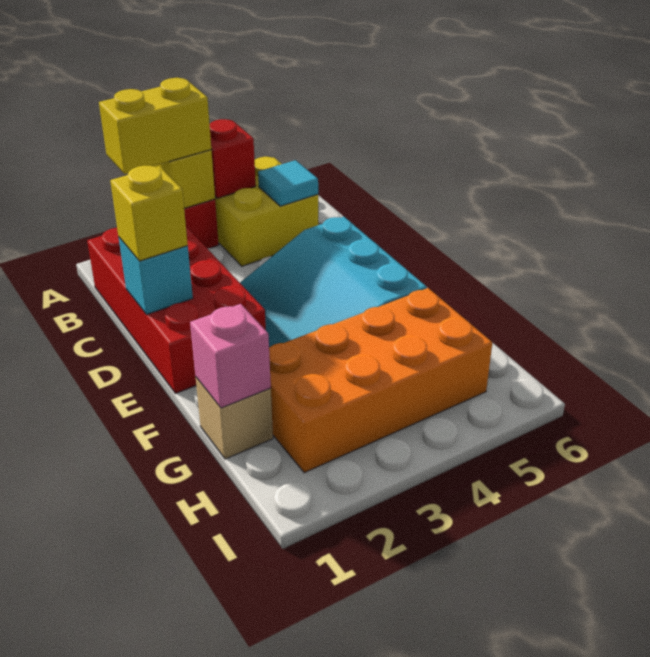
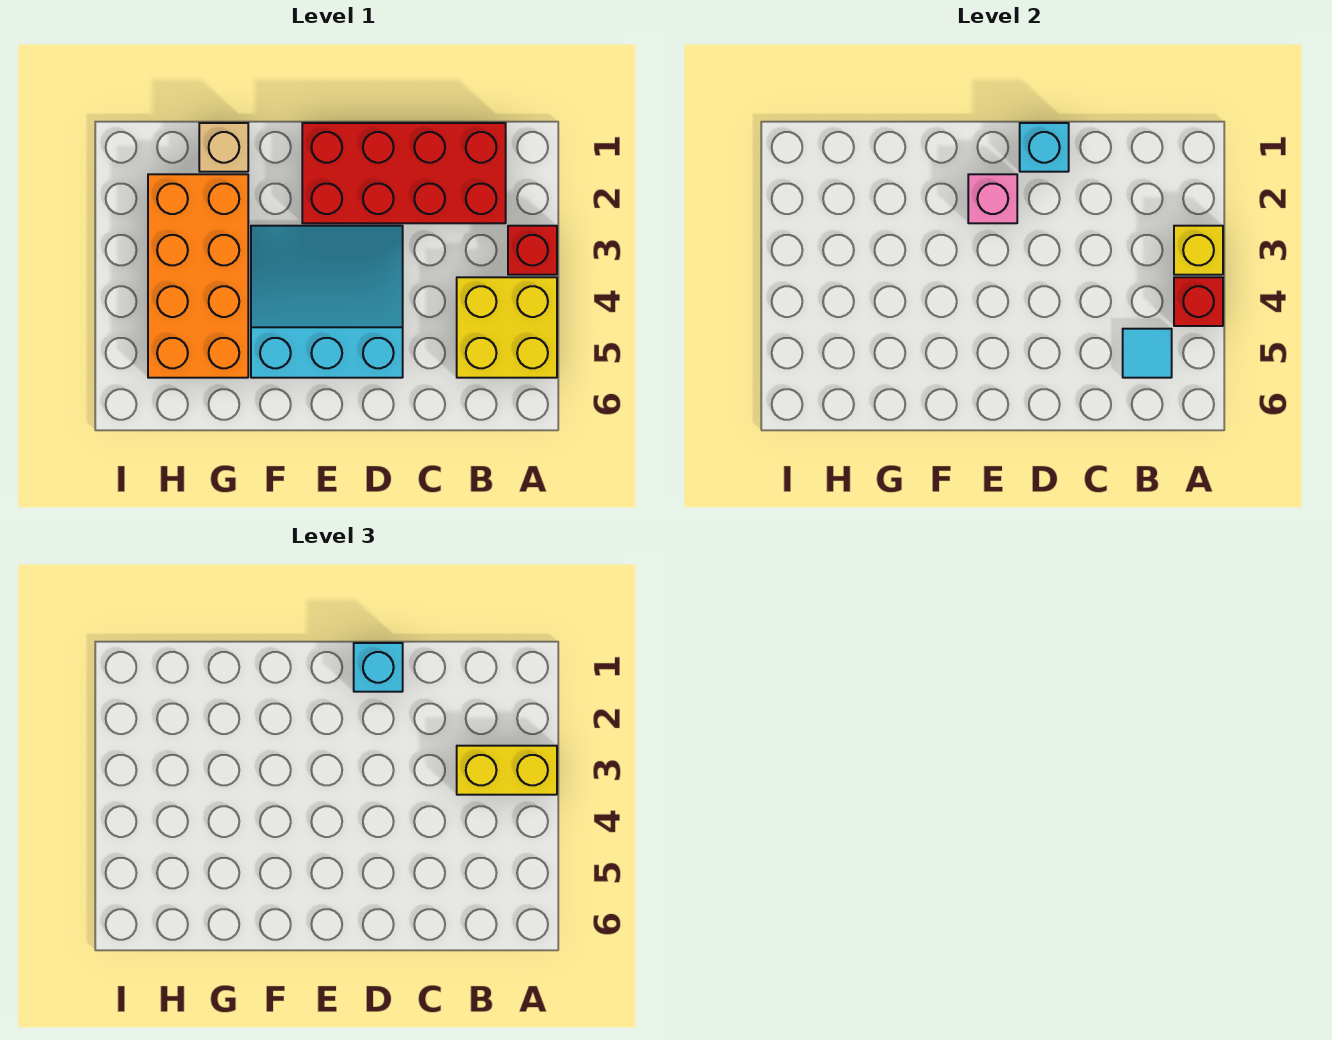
yellow brick A2:A3 level 3 -> yellow brick A3:B3 level 3
yellow brick D1 level 3 -> cyan brick D1 level 3
pink brick G1 level 2 -> pink brick E2 level 2

